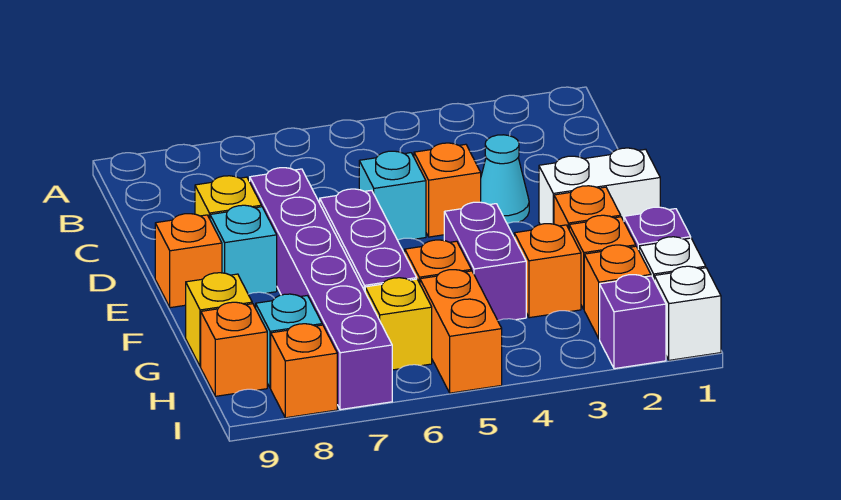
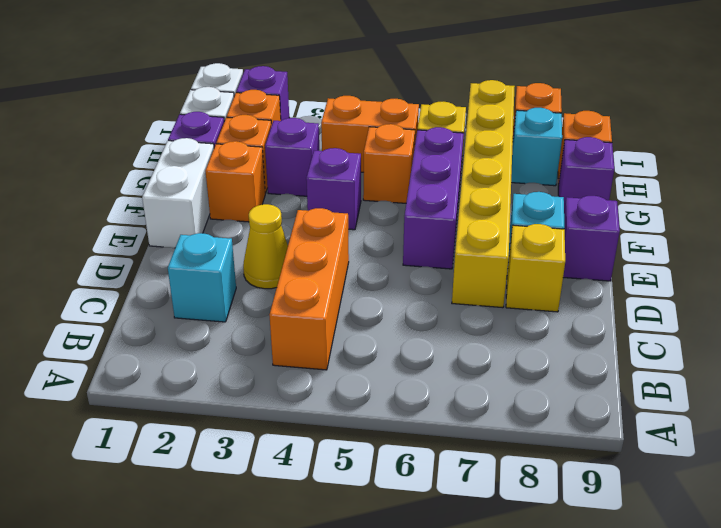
cyan cone D3 level 1 -> yellow cone D3 level 1
orange brick D4 level 1 -> orange brick B4:D4 level 1
cyan brick D5 level 1 -> cyan brick C2 level 1
purple brick D7:I7 level 1 -> yellow brick D7:I7 level 1
white brick E1:E2 level 1 -> white brick E1:F1 level 1
orange brick E9 level 1 -> purple brick E9 level 1
purple brick F4:G4 level 1 -> purple brick F4 level 1
orange brick G3 level 1 -> purple brick G3 level 1
yellow brick G9 level 1 -> purple brick G9 level 1
orange brick H5:I5 level 1 -> orange brick H4:H5 level 1

